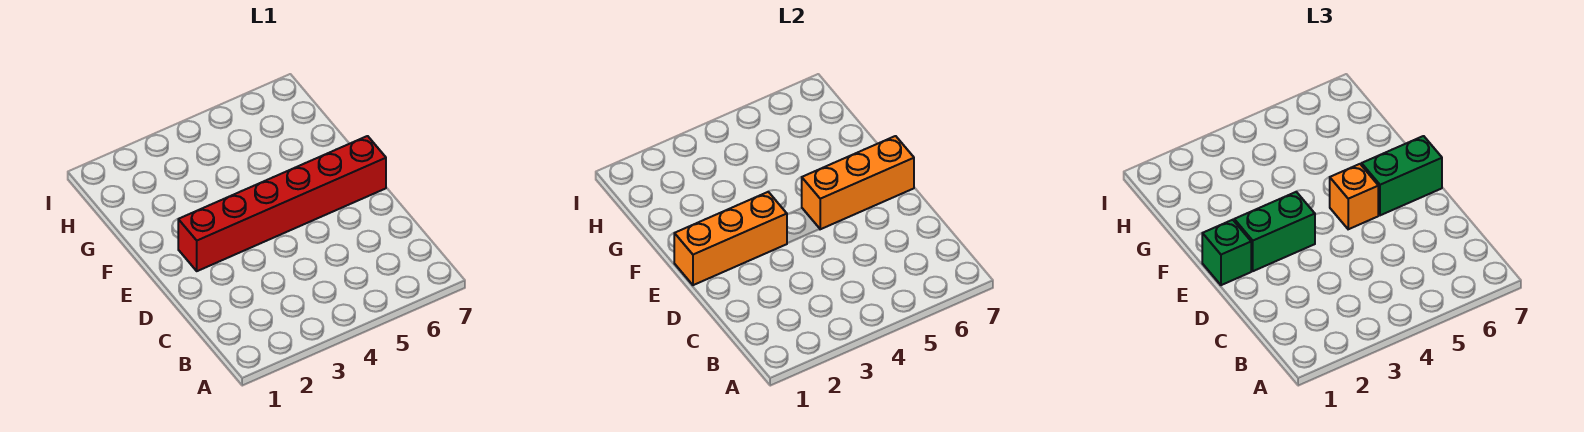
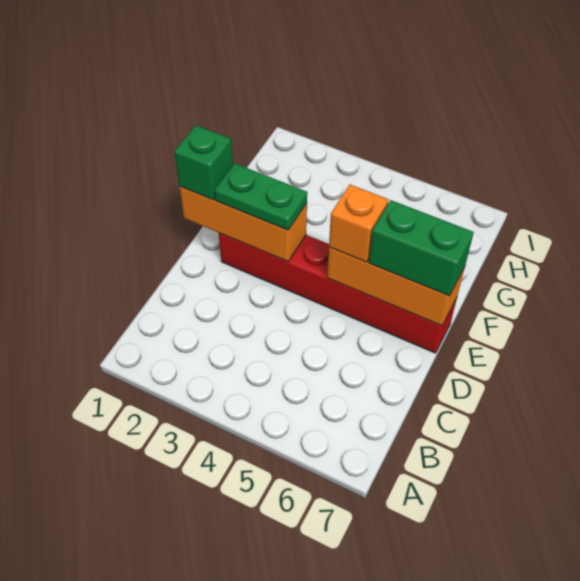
green brick E2:E3 level 3 -> green plate E2:E3 level 3

